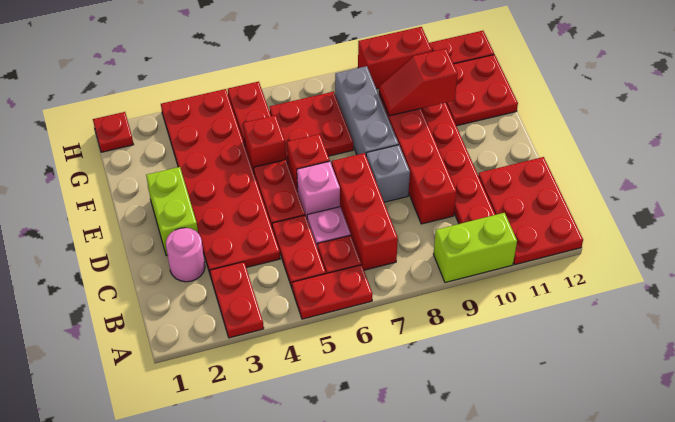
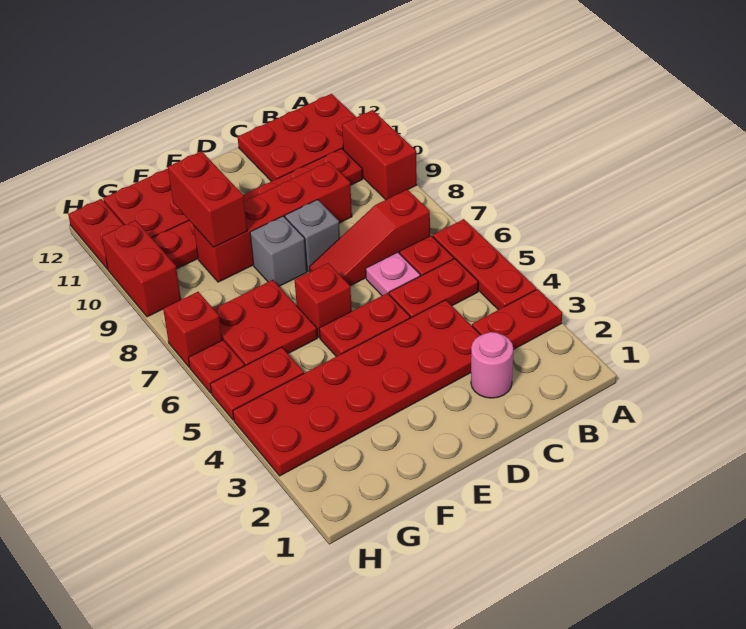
red plate A5:A6 level 1 -> red plate A4:A6 level 1
lime brick A9:A10 level 1 -> red brick A9:A10 level 1
red brick B7:D7 level 1 -> red slope B7:D7 level 1 top B
lime brick D2:E2 level 1 -> none
pink brick D6 level 1 -> none
grey brick E8:G8 level 1 -> grey brick E8 level 1
red brick F5 level 1 -> red brick H7 level 1
red slope F9:F10 level 2 top 10 -> red brick F9:F10 level 2
red plate H1 level 1 -> red plate H6 level 1

